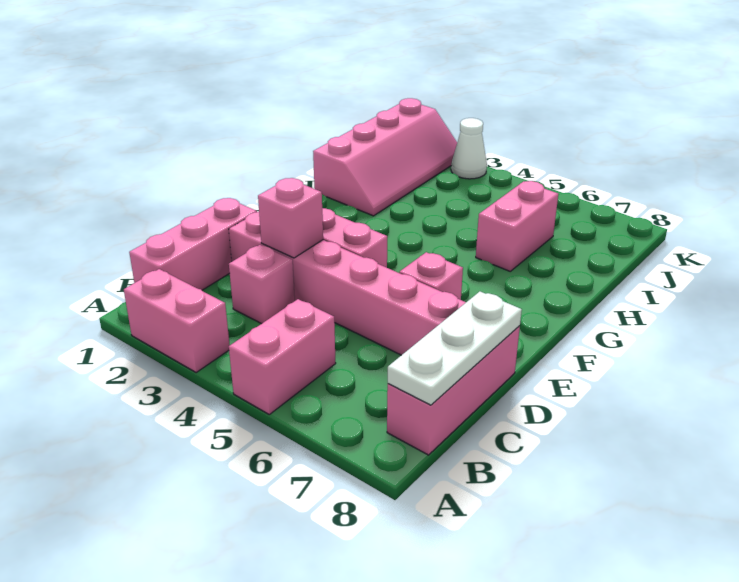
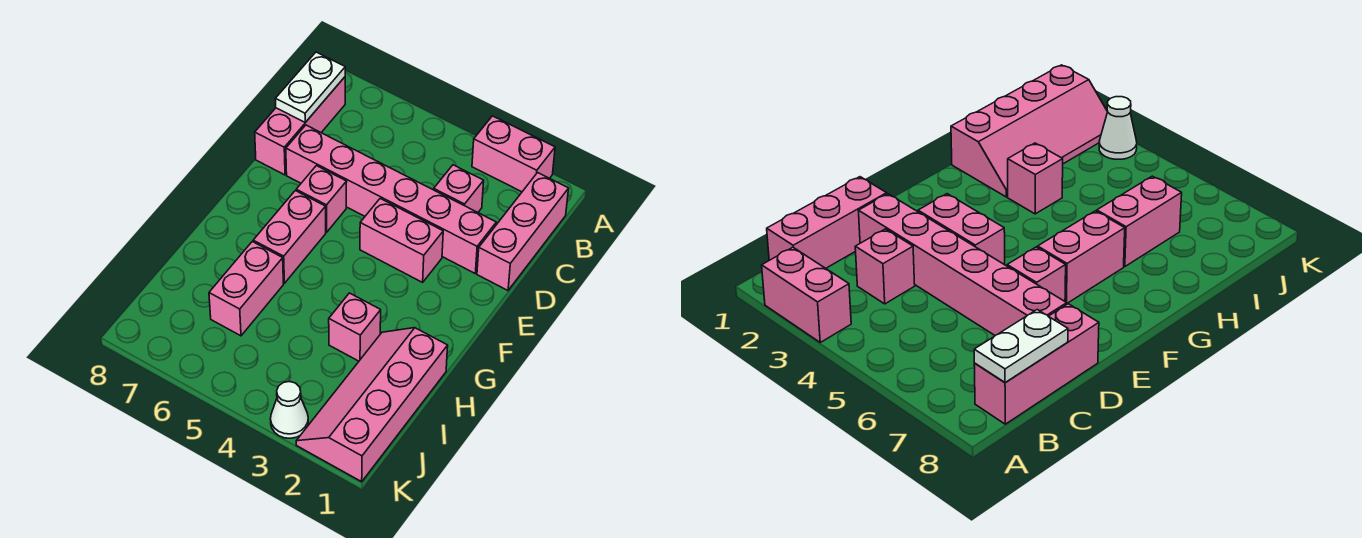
pink brick A5:B5 level 1 -> pink brick F6:G6 level 1
white plate B8:D8 level 2 -> white plate B8:C8 level 2
pink brick D3 level 2 -> pink brick H3 level 1

